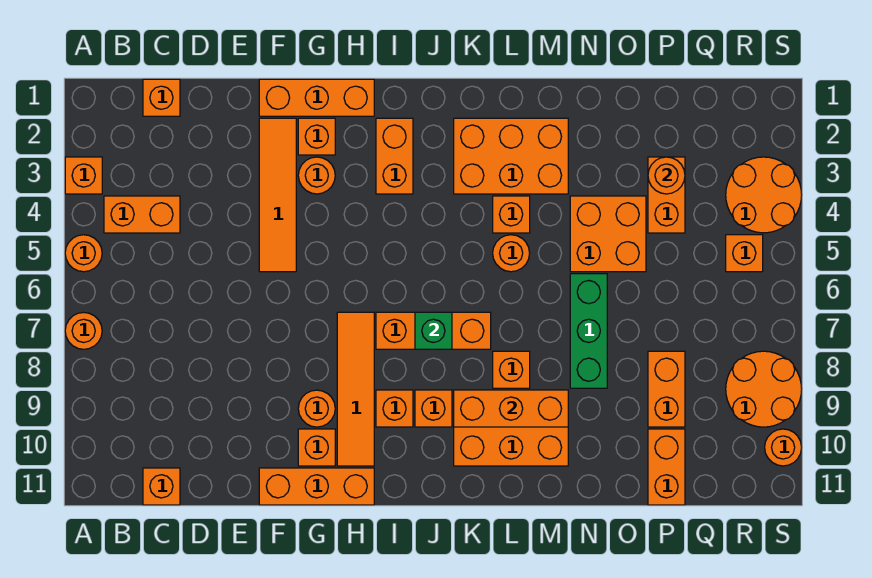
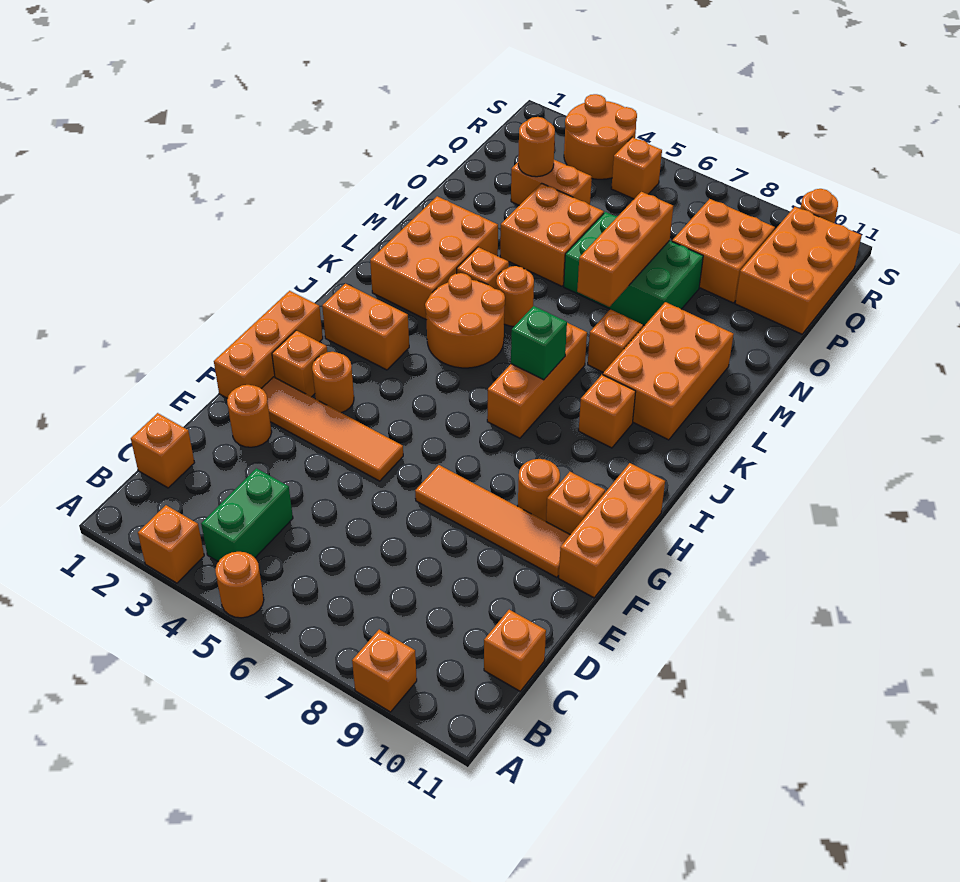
orange round brick A7 level 1 -> orange round brick E2 level 1
orange brick B4:C4 level 1 -> green brick B4:C4 level 1
orange tile H7:H10 level 1 -> orange tile F7:F10 level 1
orange brick I9 level 1 -> orange brick A9 level 1
orange brick K9:M9 level 2 -> orange brick M7:O7 level 2
green brick N6:N8 level 1 -> green brick N6:O8 level 1
orange brick P8:P9 level 1 -> orange brick P8:Q9 level 1
orange brick P10:P11 level 1 -> orange brick P10:R11 level 1
orange round brick R8:S9 level 1 -> orange round brick J4:K5 level 1

